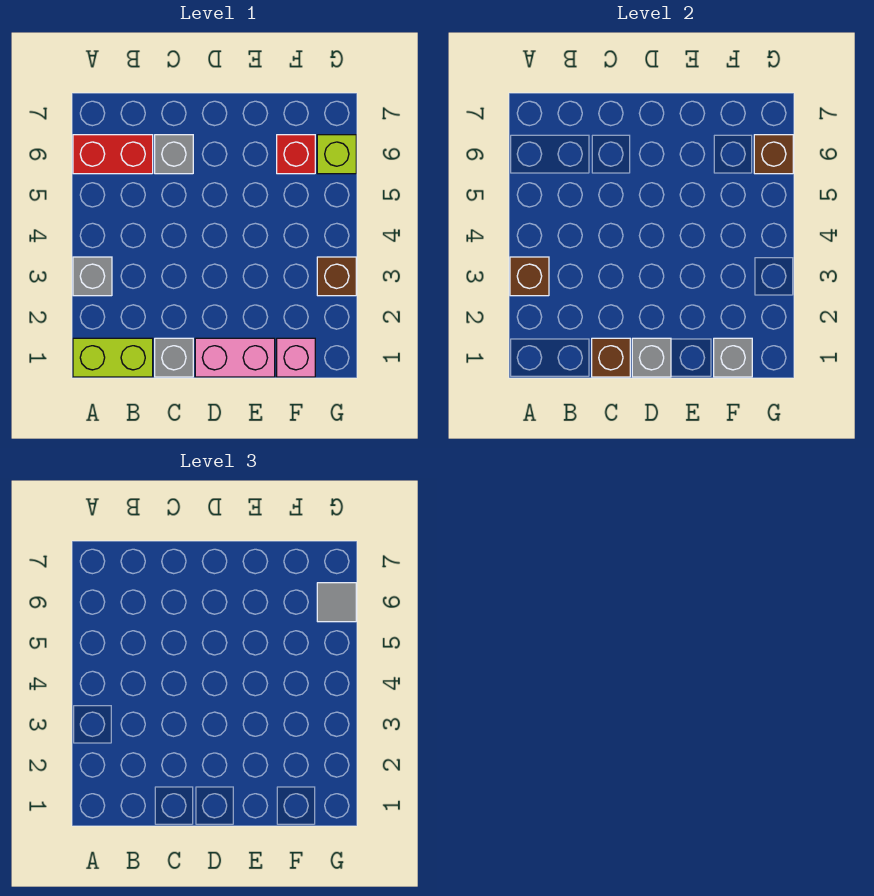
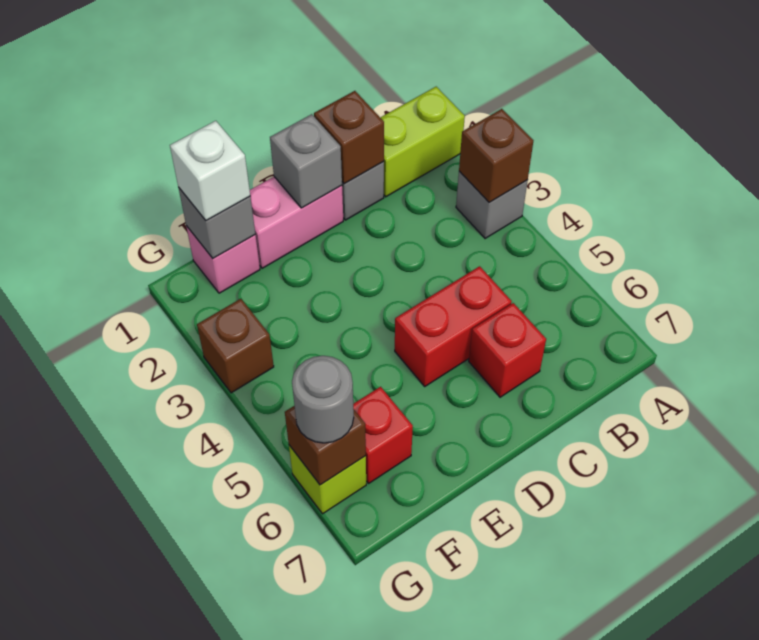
red brick A6:B6 level 1 -> red brick C5:D5 level 1
grey brick C6 level 1 -> red brick C6 level 1
none -> white brick F1 level 3
grey tile G6 level 3 -> grey round brick G6 level 3

